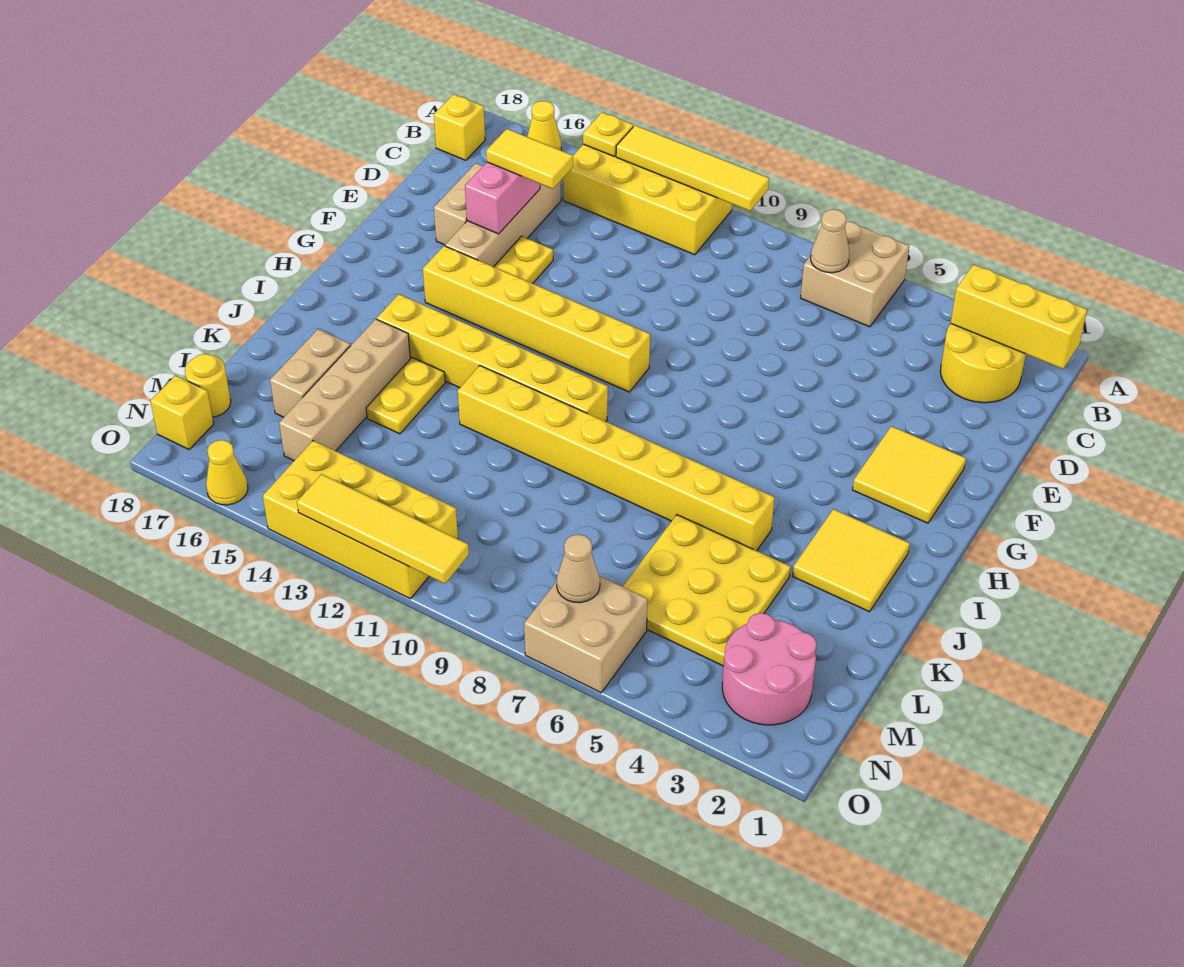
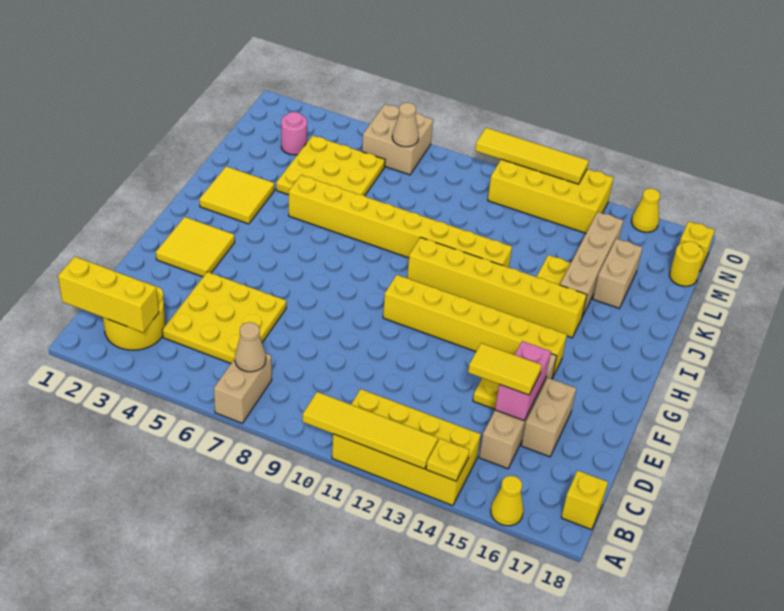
tan brick A6:B7 level 1 -> tan brick A7:B7 level 1
none -> yellow plate C4:E6 level 1
pink round brick M2:N3 level 1 -> pink round brick M3 level 1

